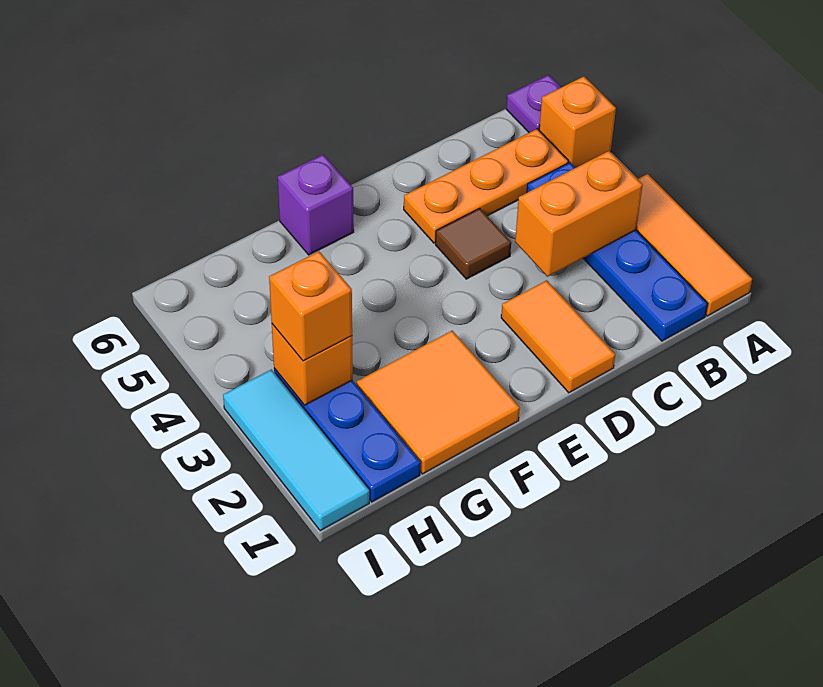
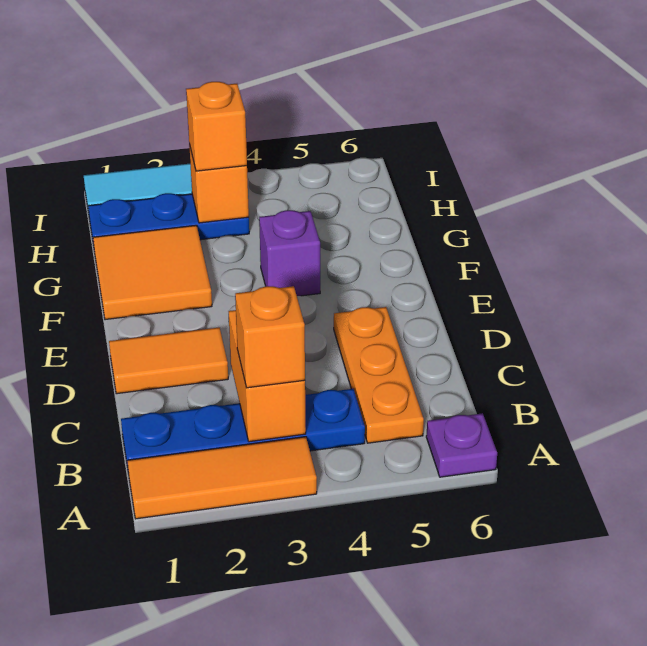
orange brick A5 level 1 -> orange brick B3 level 3
brown tile D4 level 1 -> none
purple brick F6 level 1 -> purple brick F4 level 1

